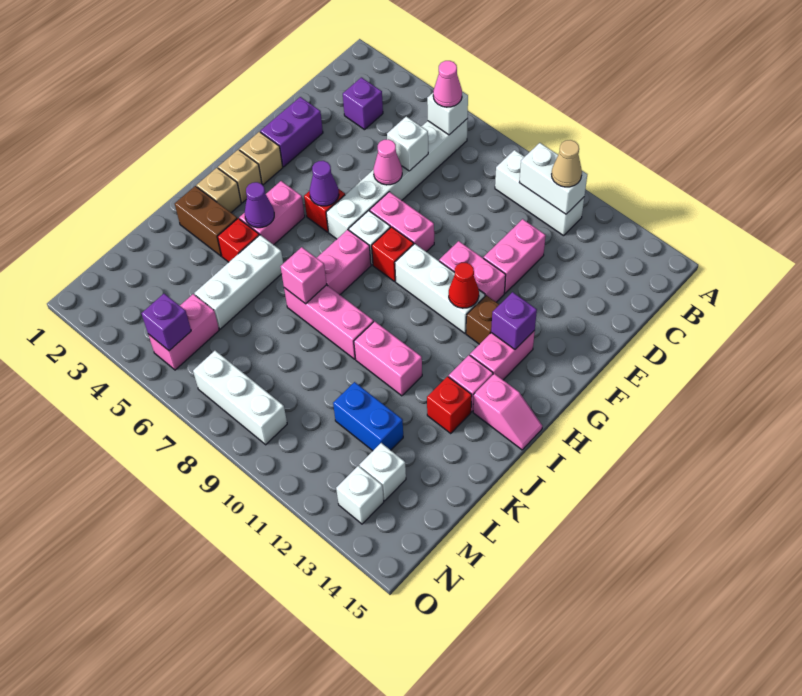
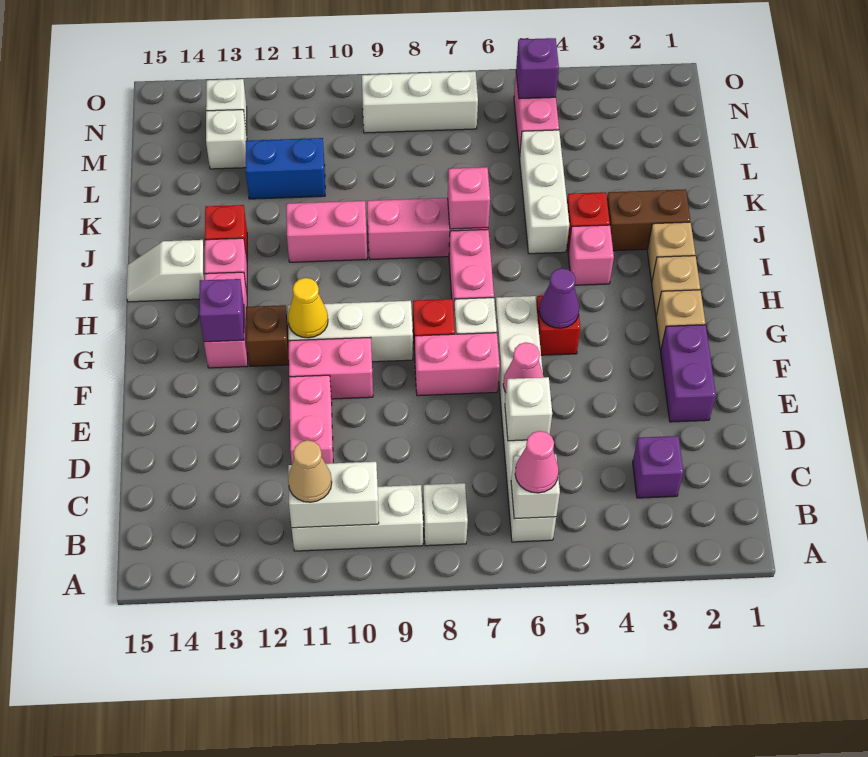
none -> white brick B8 level 1
red cone G11 level 2 -> yellow cone G11 level 2
pink brick H4:I4 level 1 -> pink brick I4 level 1
purple cone I4 level 2 -> none
pink slope I14:I15 level 1 top 14 -> white slope I14:I15 level 1 top 14

